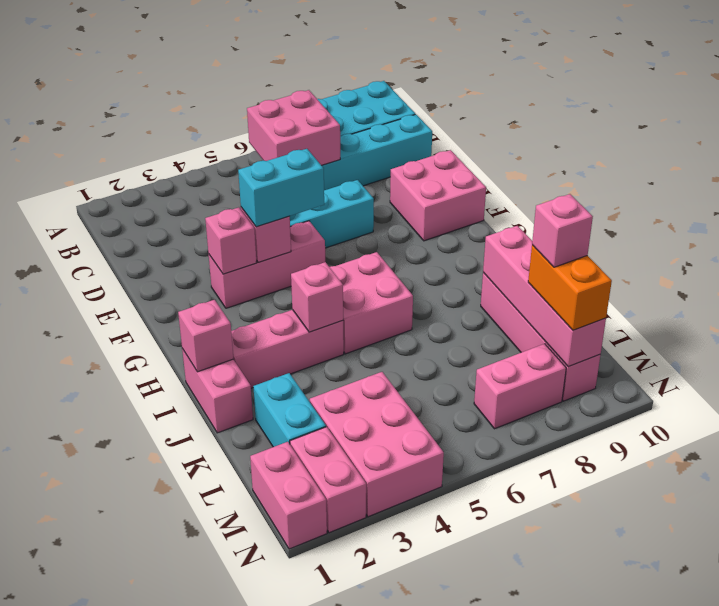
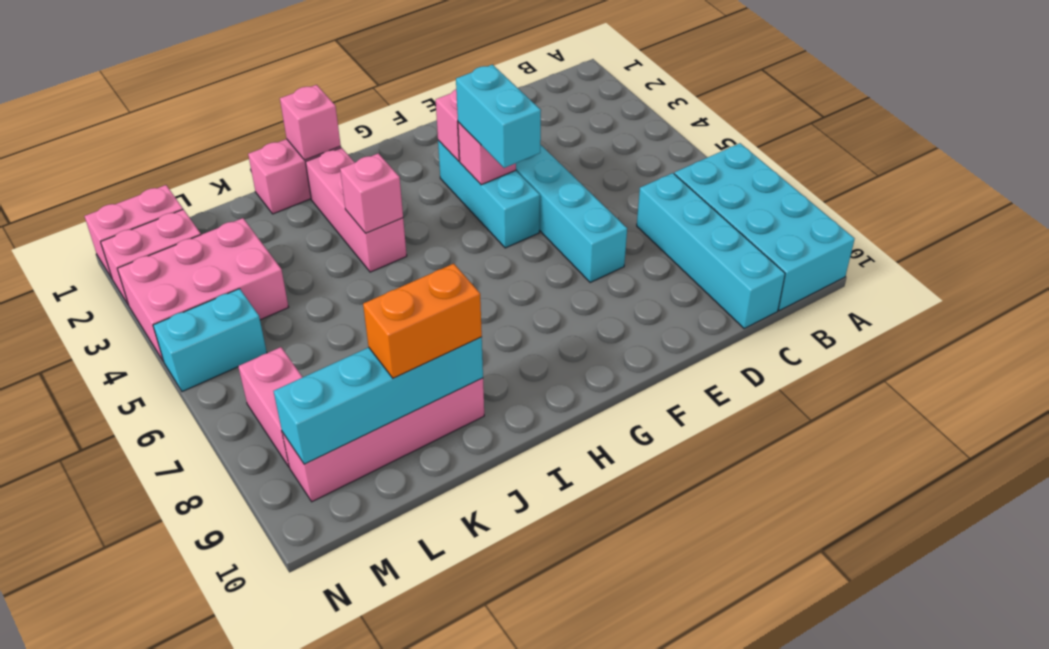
pink brick B6:C7 level 2 -> none
pink brick E9:F10 level 1 -> none
pink brick F3:F5 level 1 -> cyan brick F3:F5 level 1
pink brick H5:I6 level 1 -> none
pink brick J9:M9 level 2 -> cyan brick J9:M9 level 2
cyan brick K2:L2 level 1 -> cyan brick M5:N5 level 1
orange brick L9:M9 level 3 -> orange brick J9:K9 level 3
pink brick L9 level 4 -> none

